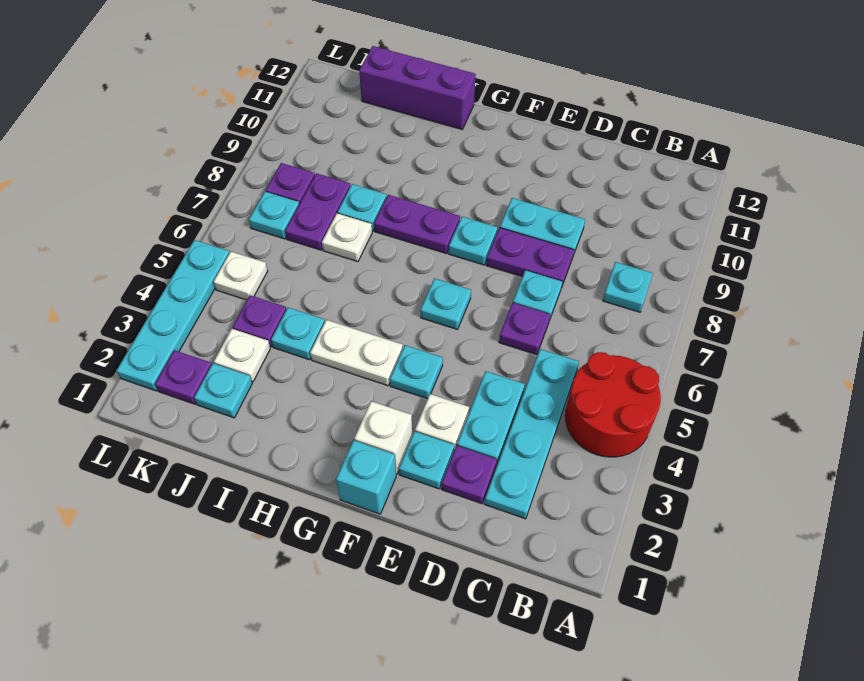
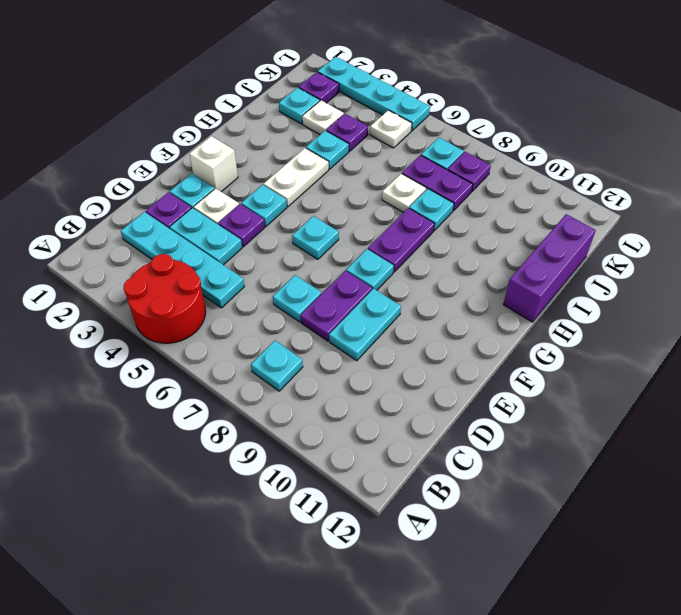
purple plate D6 level 1 -> purple plate E4 level 1
cyan brick F1 level 1 -> none

